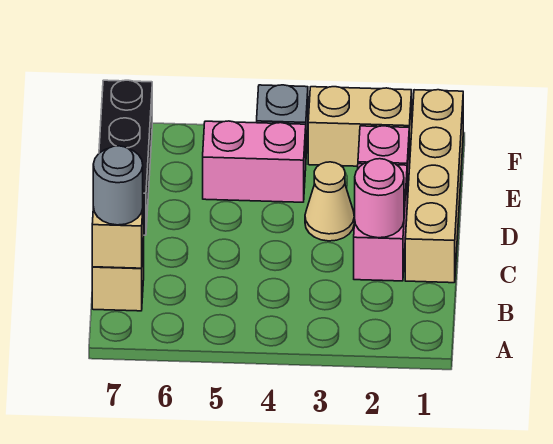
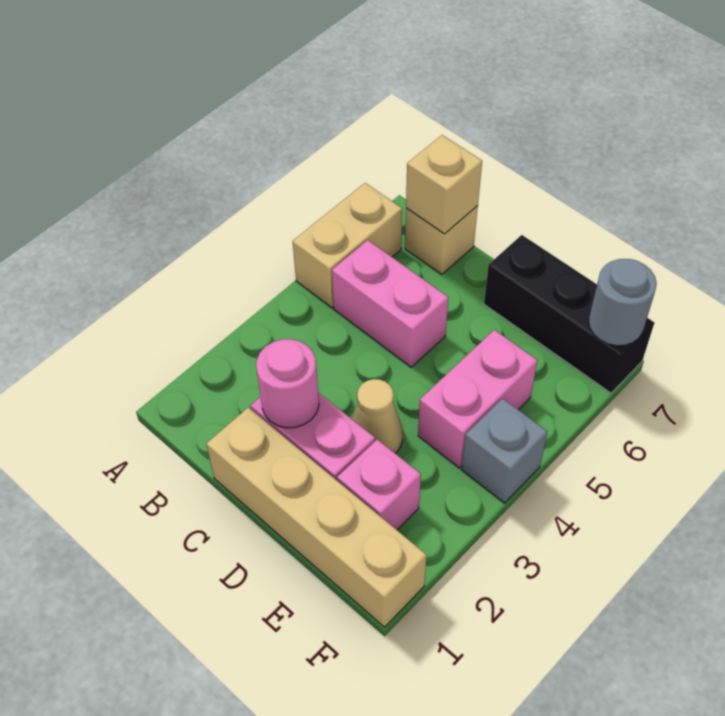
none -> pink brick B5:C5 level 1
grey round brick B7 level 3 -> grey round brick F7 level 2
tan brick F2:F3 level 1 -> tan brick A5:A6 level 1

